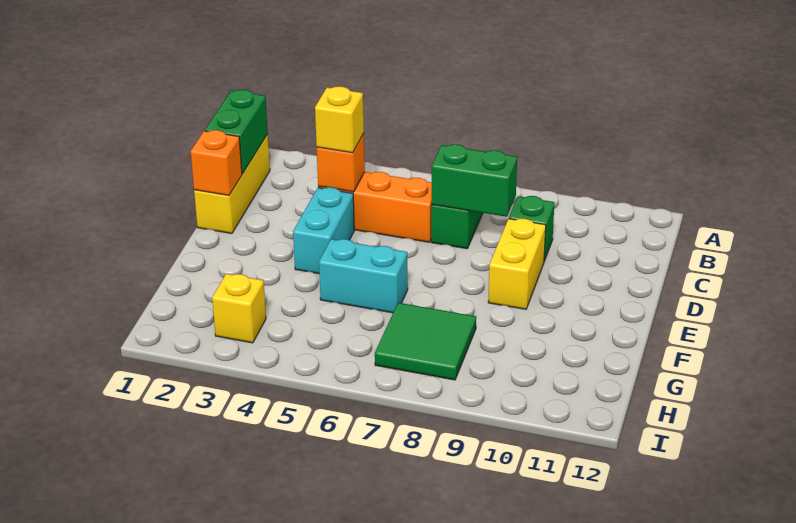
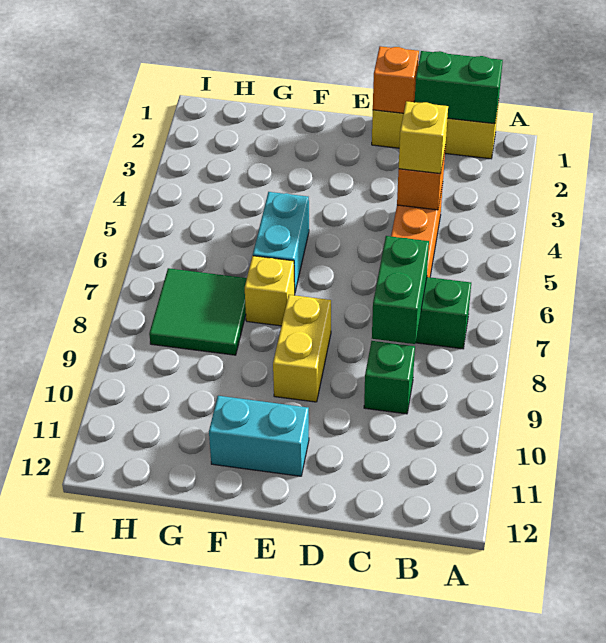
cyan brick D4:E4 level 1 -> cyan brick E11:F11 level 1
yellow brick D9:E9 level 1 -> yellow brick E8:E9 level 1
yellow brick H3 level 1 -> yellow brick F7 level 1

